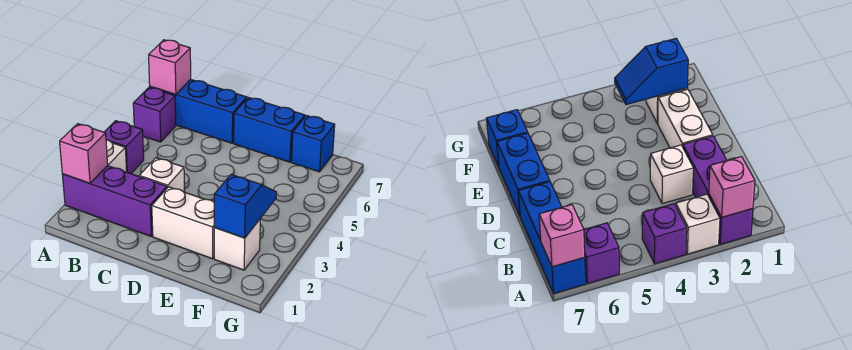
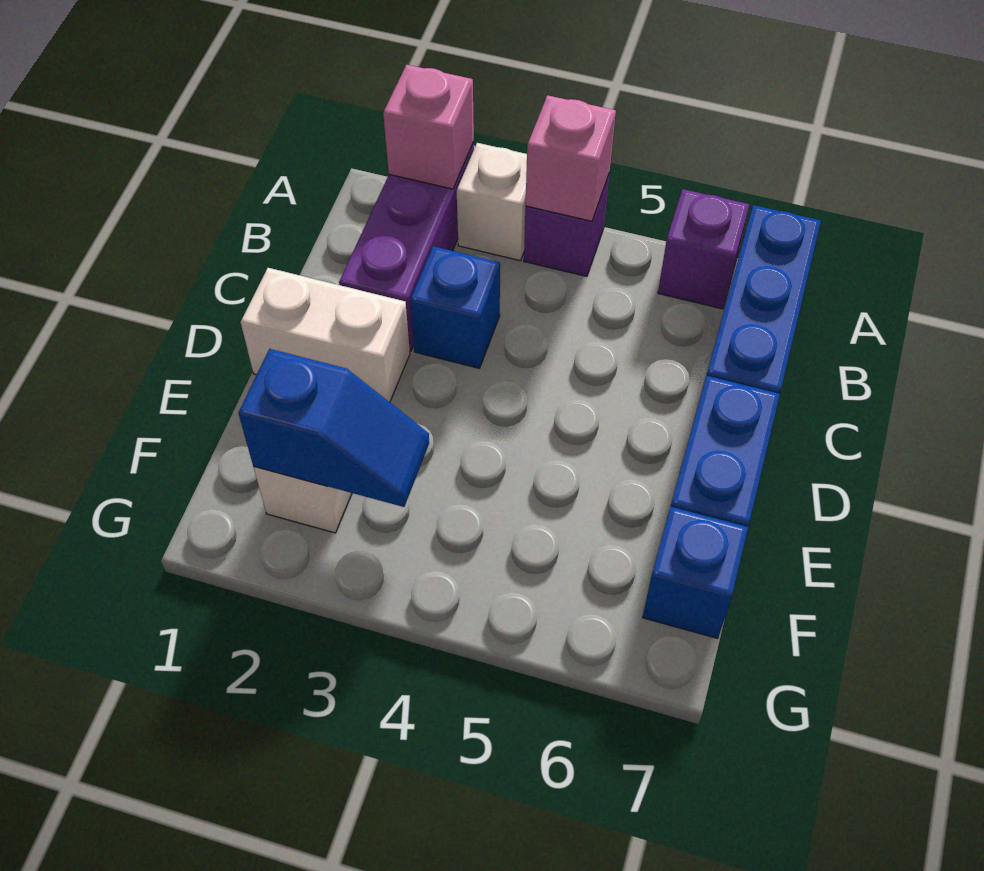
pink brick A7 level 2 -> pink brick A4 level 2
white brick C3 level 1 -> blue brick C3 level 1
white brick D2:E2 level 1 -> white brick D1:D2 level 1

